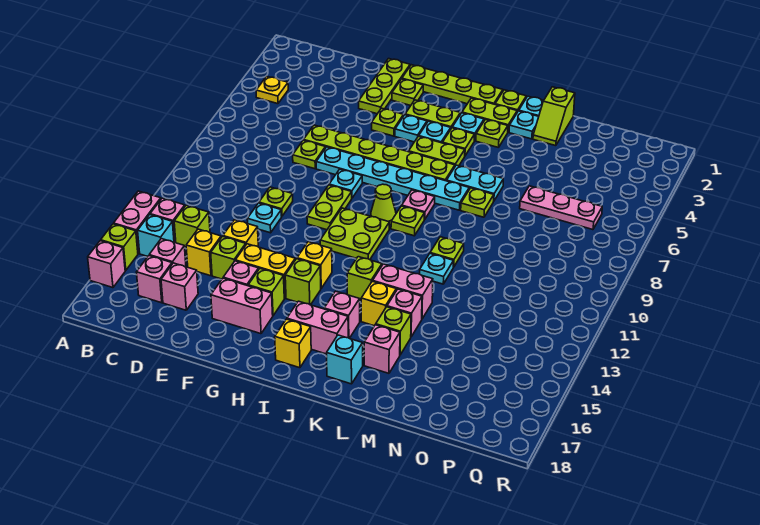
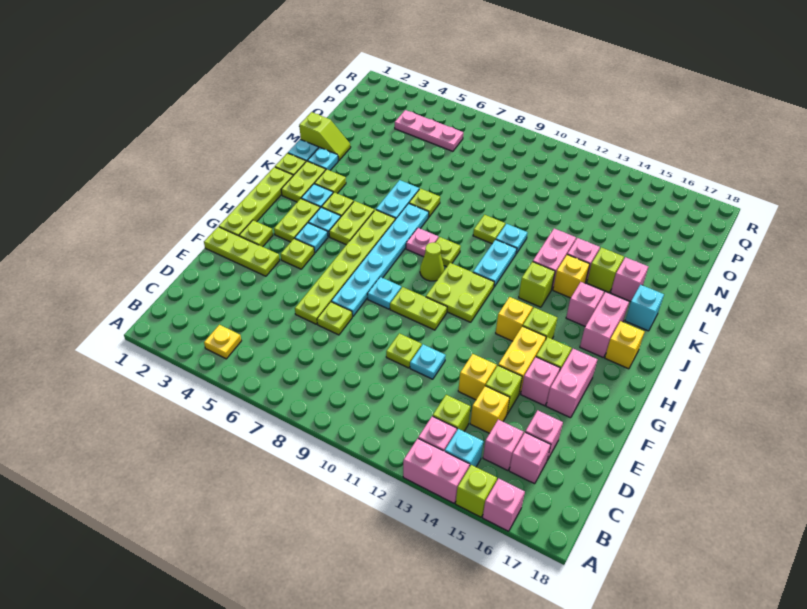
none -> cyan plate J11:K11 level 1
pink plate N6:P6 level 1 -> pink plate P4:P6 level 1

